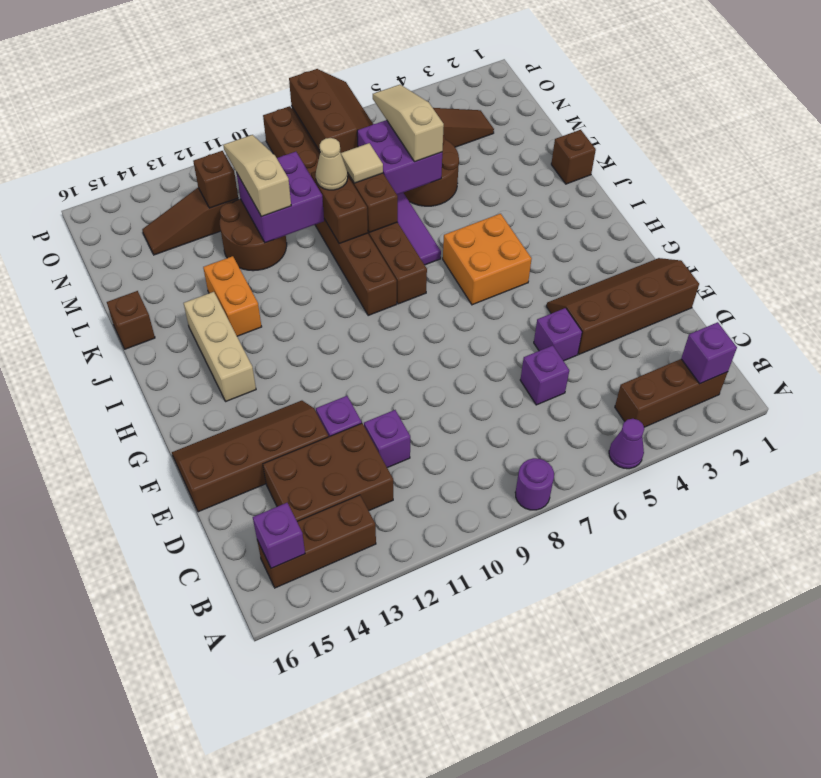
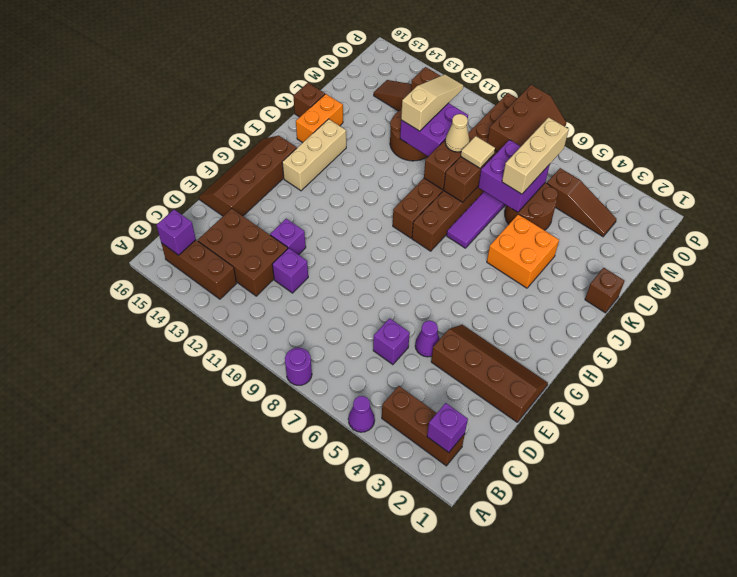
purple brick E5 level 1 -> purple cone E5 level 1
brown slope E13:F16 level 1 top E -> brown slope E15:H16 level 1 top 15
orange brick H5:I6 level 1 -> orange brick J4:K5 level 1
orange brick J13:K13 level 1 -> orange brick J15:K15 level 1
tan slope L6:N6 level 3 top L -> tan brick L6:N6 level 3

